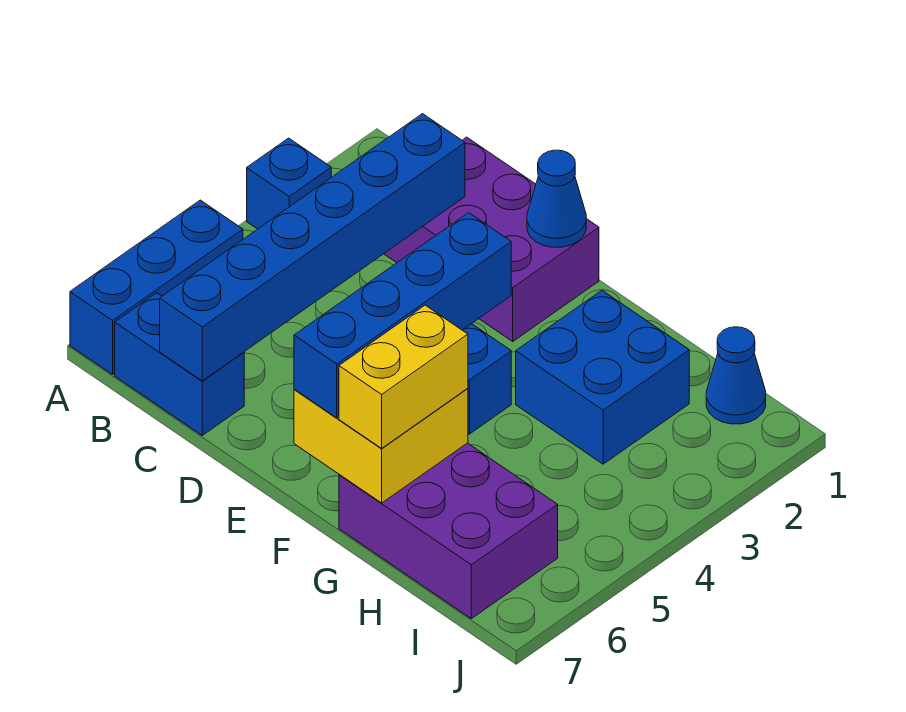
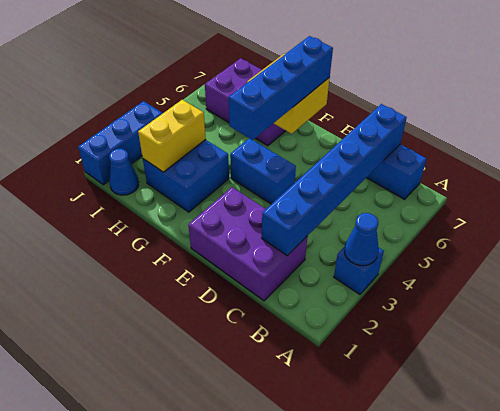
blue brick A5:A7 level 1 -> blue brick J1:J3 level 1
blue cone E1 level 2 -> blue cone A3 level 2
yellow brick G6:G7 level 3 -> yellow brick H2:H3 level 2

